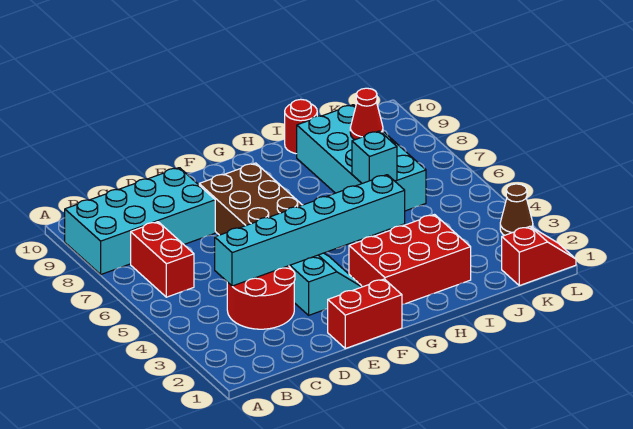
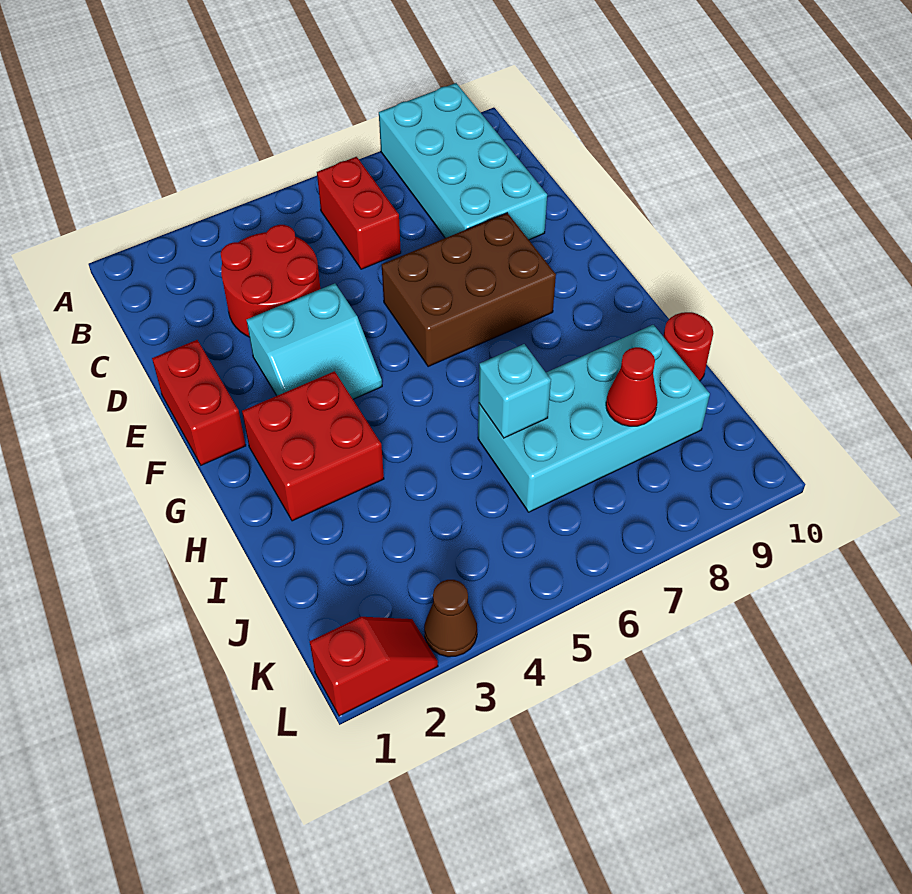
red brick B6:B7 level 1 -> red brick B6:C6 level 1
cyan brick C4:H4 level 2 -> none
red brick G2:I3 level 1 -> red brick G2:H3 level 1
red slope K1:L1 level 1 top K -> red slope L1:L2 level 1 top 1

